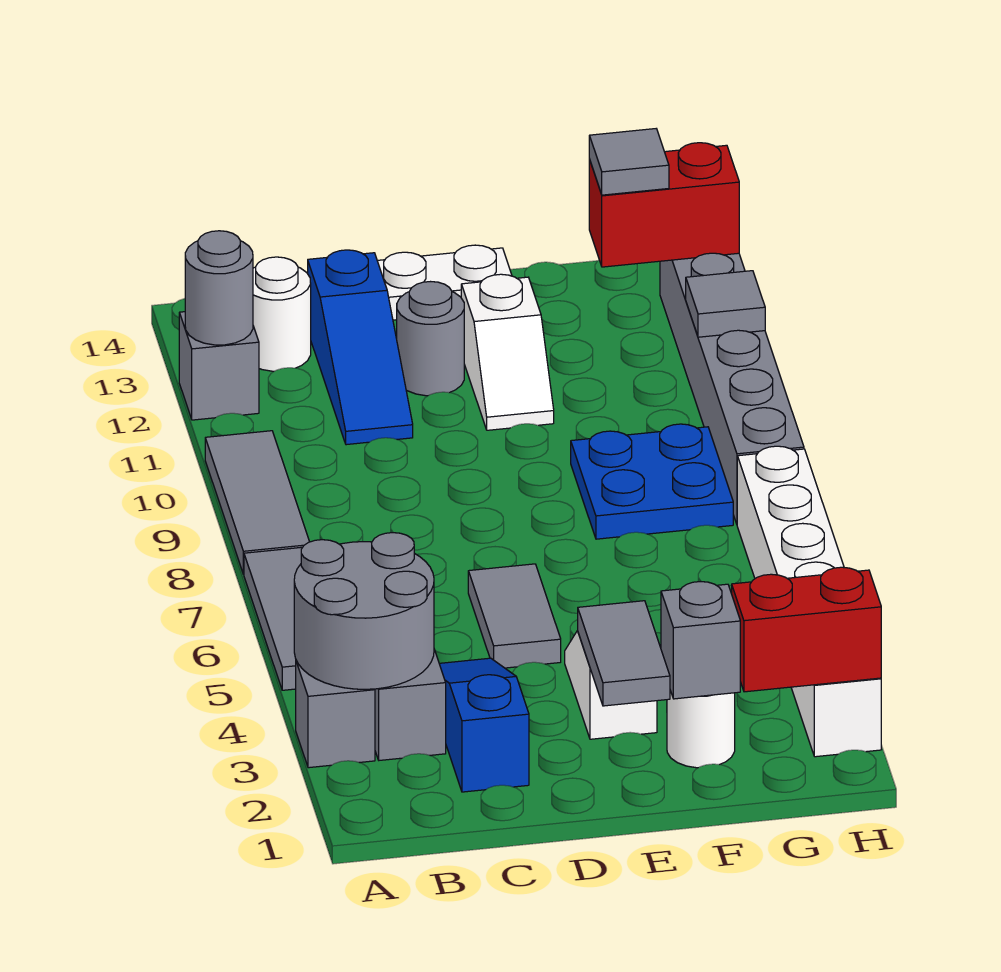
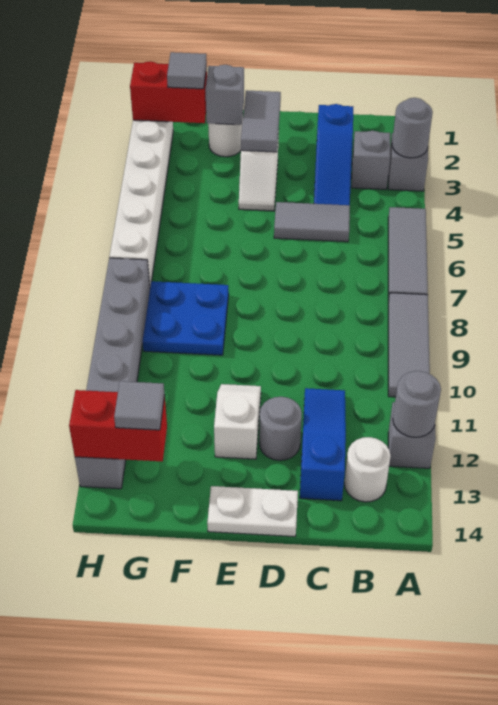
grey round brick A3:B4 level 2 -> grey round brick A3 level 2
grey tile D5:D6 level 1 -> grey tile C5:D5 level 1
grey tile H11 level 2 -> grey tile G2 level 3

